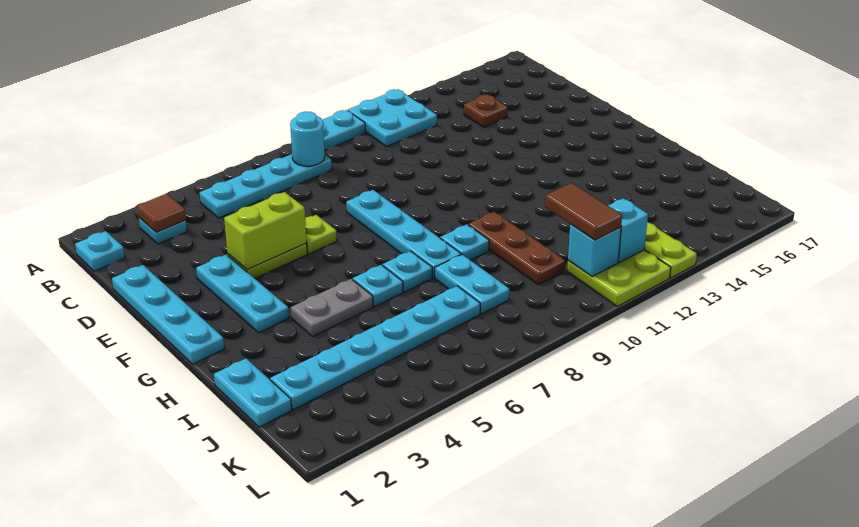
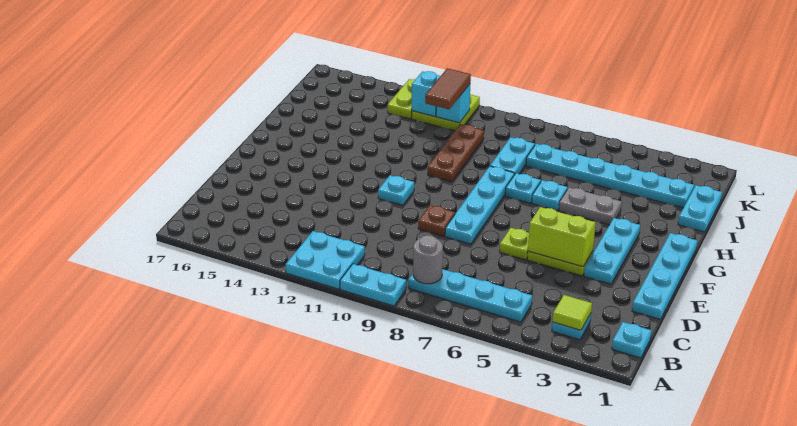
brown tile B3 level 2 -> lime tile B3 level 2
cyan round brick B8 level 2 -> grey round brick B8 level 2
brown plate C14 level 1 -> brown plate E9 level 1
cyan plate H9 level 1 -> cyan plate F11 level 1

